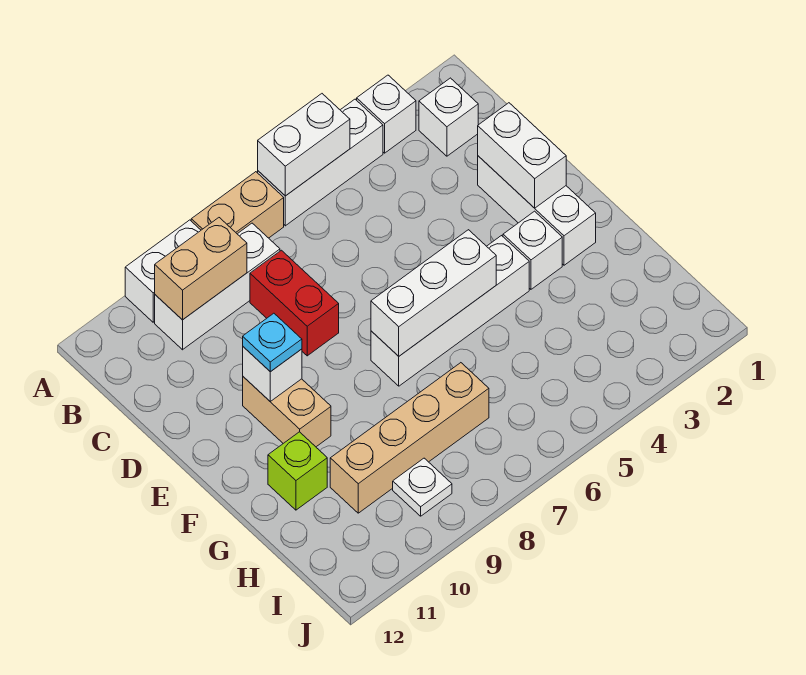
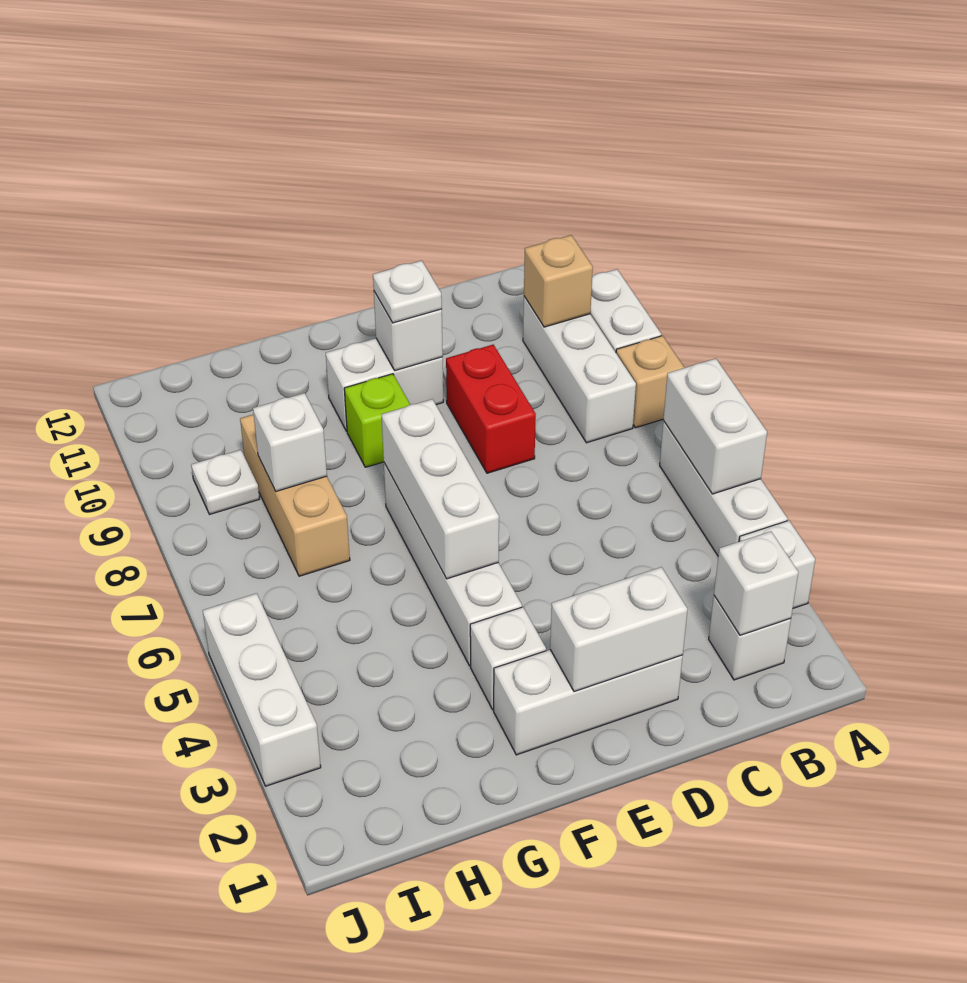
tan brick A7:A8 level 1 -> tan brick A8 level 1
none -> white brick B2 level 2
tan brick B9:B10 level 2 -> tan brick B10 level 2
red brick C8:D8 level 1 -> red brick D8:D9 level 1
tan brick E10:F10 level 1 -> white brick E10:F10 level 1
cyan plate E10 level 3 -> white plate E10 level 3
lime brick G11 level 1 -> lime brick F9 level 1
tan brick H7:H10 level 1 -> tan brick H7:H9 level 1
none -> white brick H8 level 2
none -> white brick J3:J5 level 1

